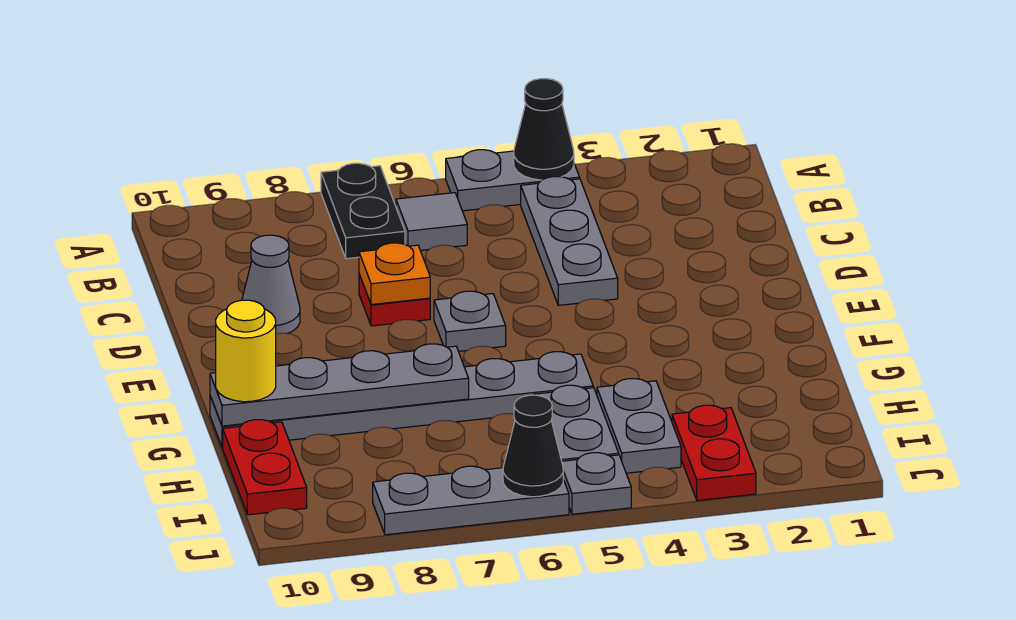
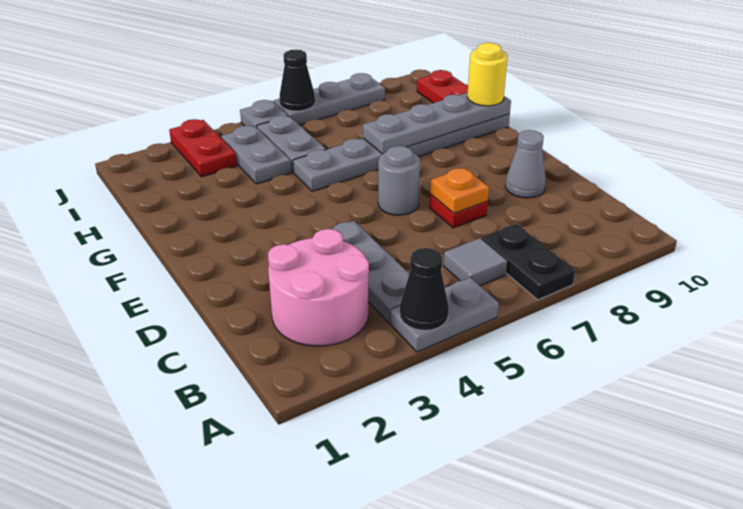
none -> pink round brick B2:C3 level 1
grey plate E6 level 1 -> grey round brick E6 level 1

